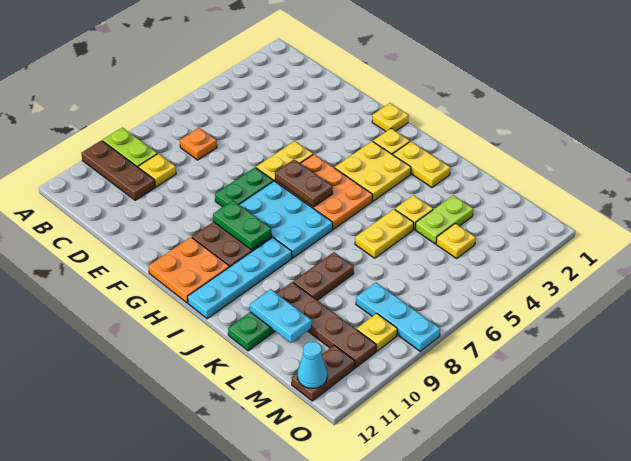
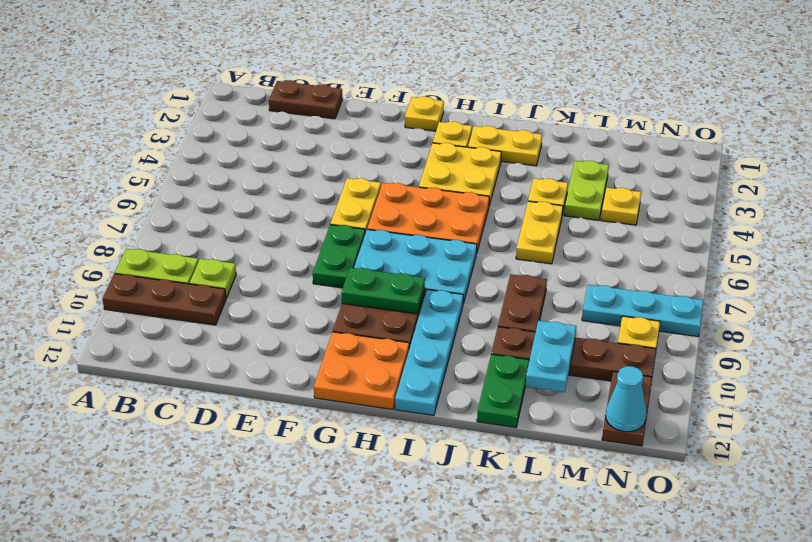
orange plate C7 level 1 -> none
yellow plate C9 level 1 -> lime plate C9 level 1
brown plate G6:H6 level 2 -> brown plate C1:D1 level 1
cyan plate K11:L11 level 2 -> cyan plate L10:L11 level 2

